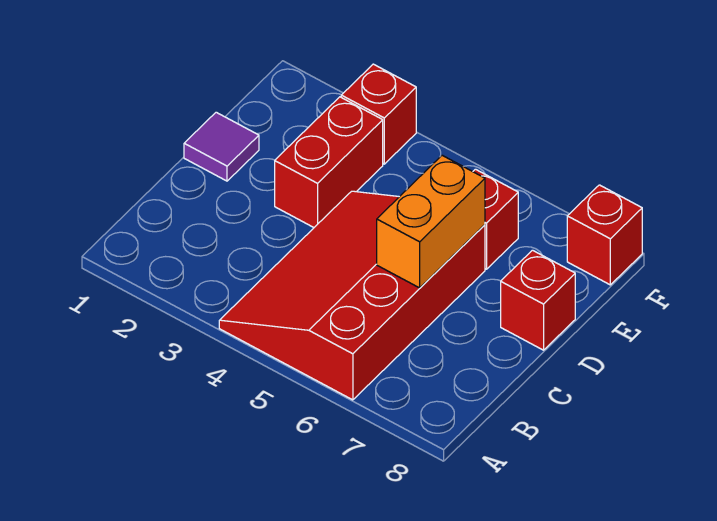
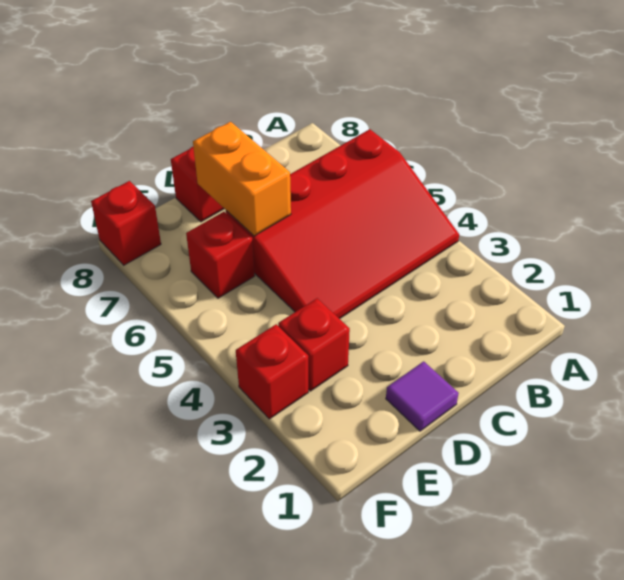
orange brick C6:D6 level 2 -> orange brick D6:D7 level 2
red brick D3:E3 level 1 -> red brick E3 level 1

